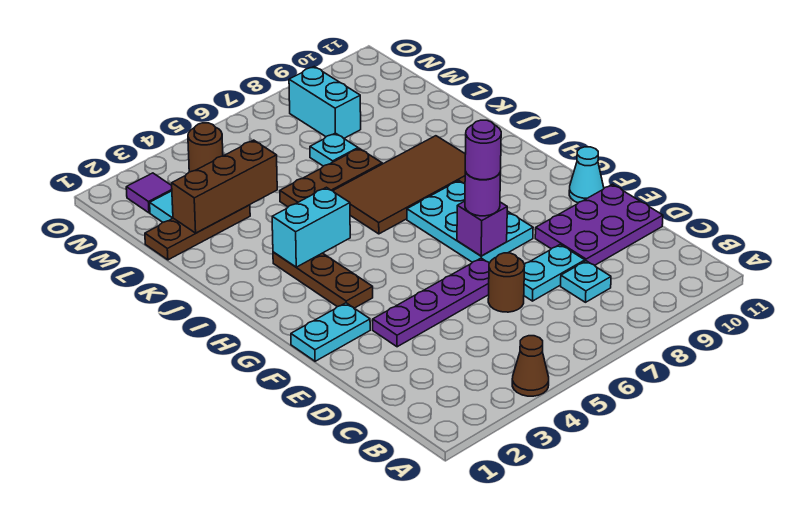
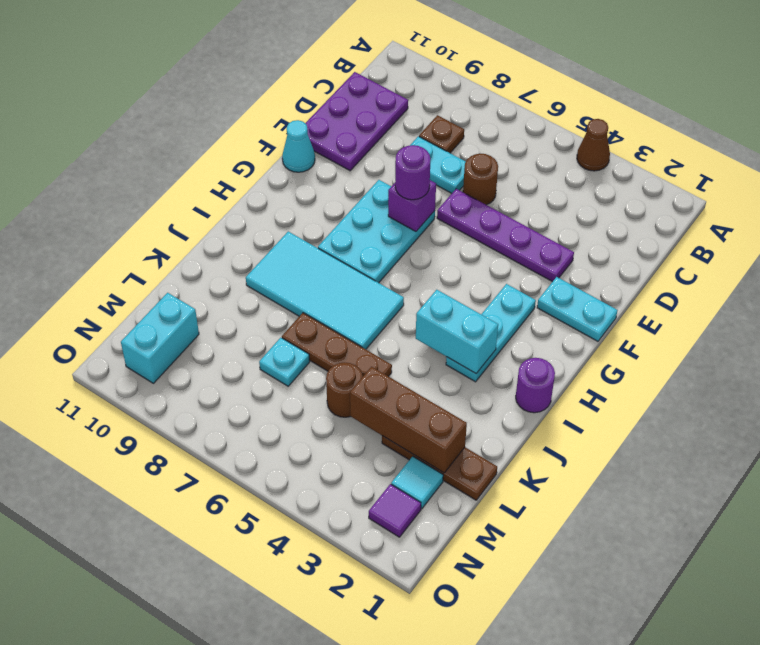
cyan plate C8 level 1 -> brown plate C8 level 1
purple plate D9:E11 level 1 -> purple plate C10:E11 level 1
purple round brick F7 level 4 -> purple round brick I1 level 1
brown plate G3:I3 level 1 -> cyan plate G3:I3 level 1
brown tile I6:J9 level 1 -> cyan tile I6:J9 level 1
cyan brick M8:N8 level 1 -> cyan brick M10:N10 level 1
brown round brick N4 level 1 -> brown round brick L5 level 1

